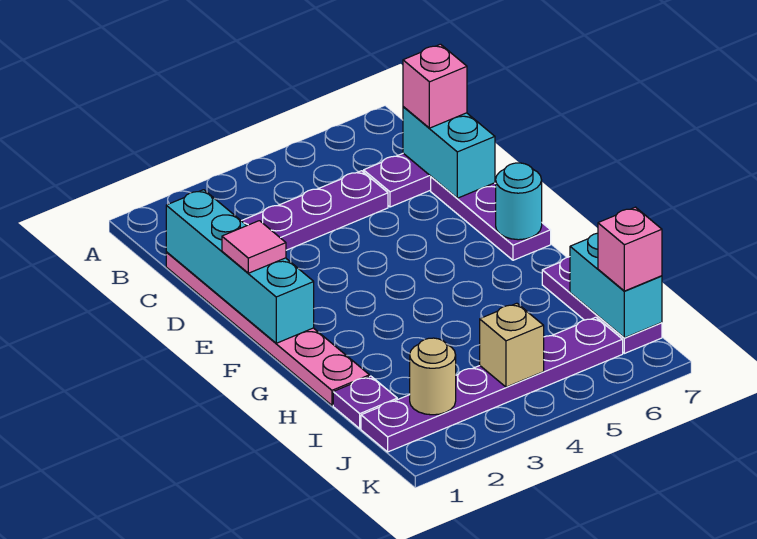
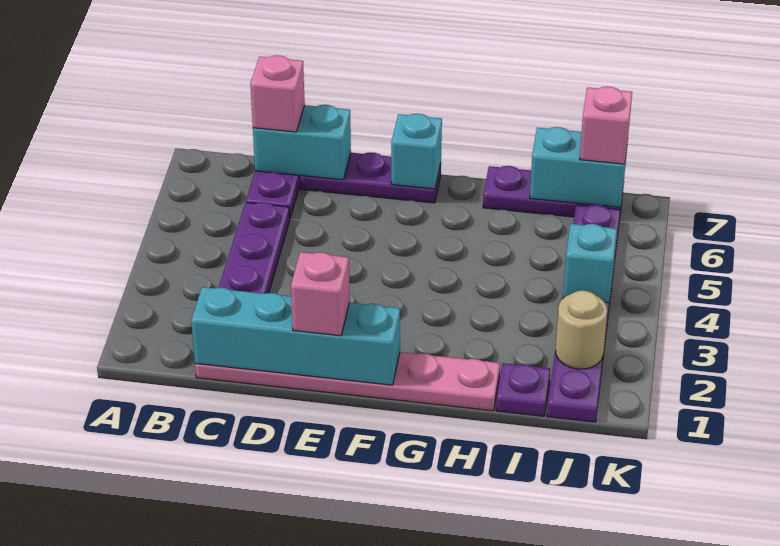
pink tile E1 level 3 -> pink brick E1 level 3
cyan round brick F7 level 2 -> cyan brick F7 level 2
tan brick J4 level 2 -> cyan brick J4 level 2

